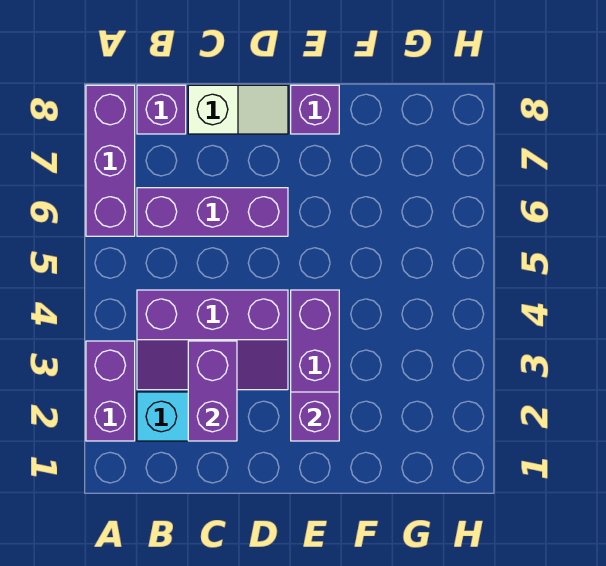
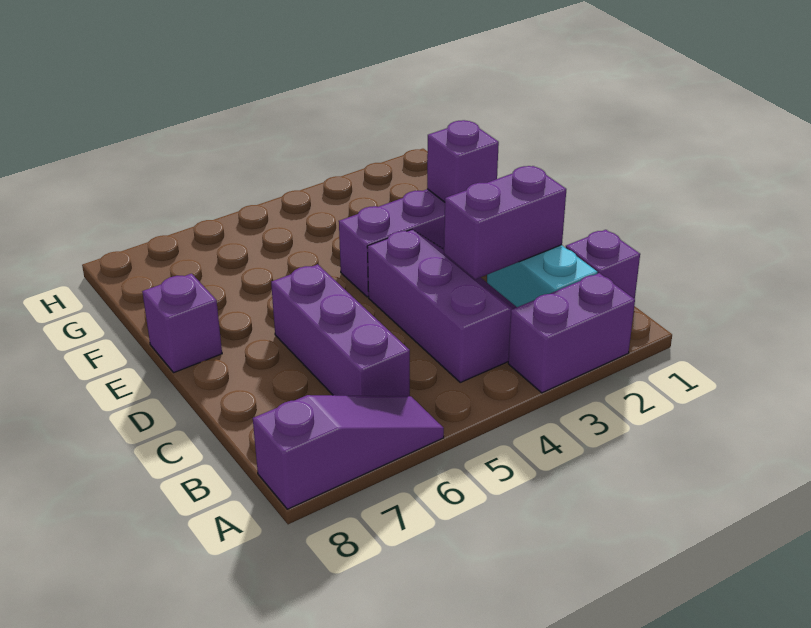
purple brick A6:A8 level 1 -> purple slope A6:A8 level 1 top 8
purple brick B8 level 1 -> purple brick B1 level 1
white slope C8:D8 level 1 top C -> none

